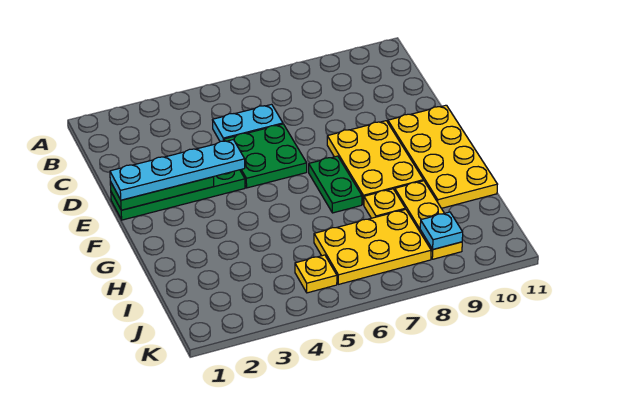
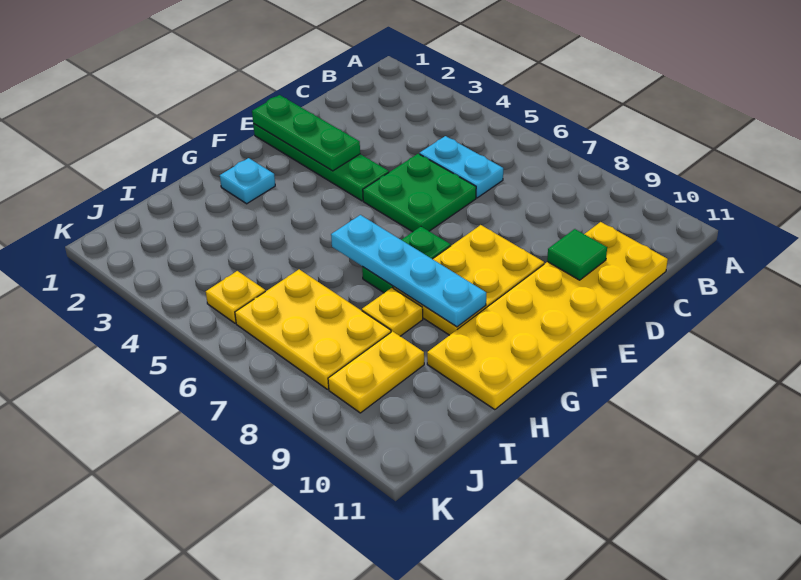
none -> green tile D10 level 2
cyan plate E1:E4 level 3 -> cyan plate G6:G9 level 2
yellow plate E10:H11 level 1 -> yellow plate C10:H11 level 1
yellow plate H9:J9 level 1 -> yellow plate I9:J9 level 1
cyan plate J9 level 2 -> cyan plate G2 level 1

